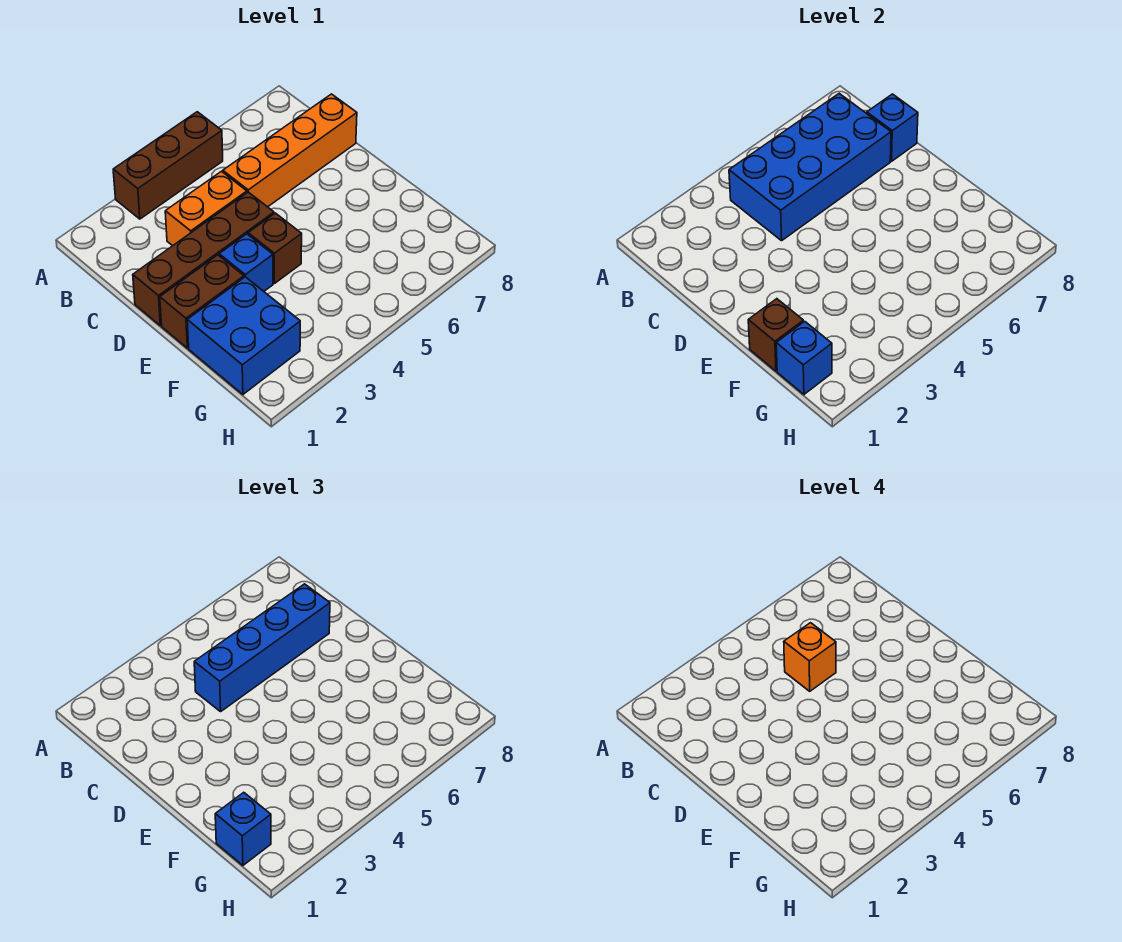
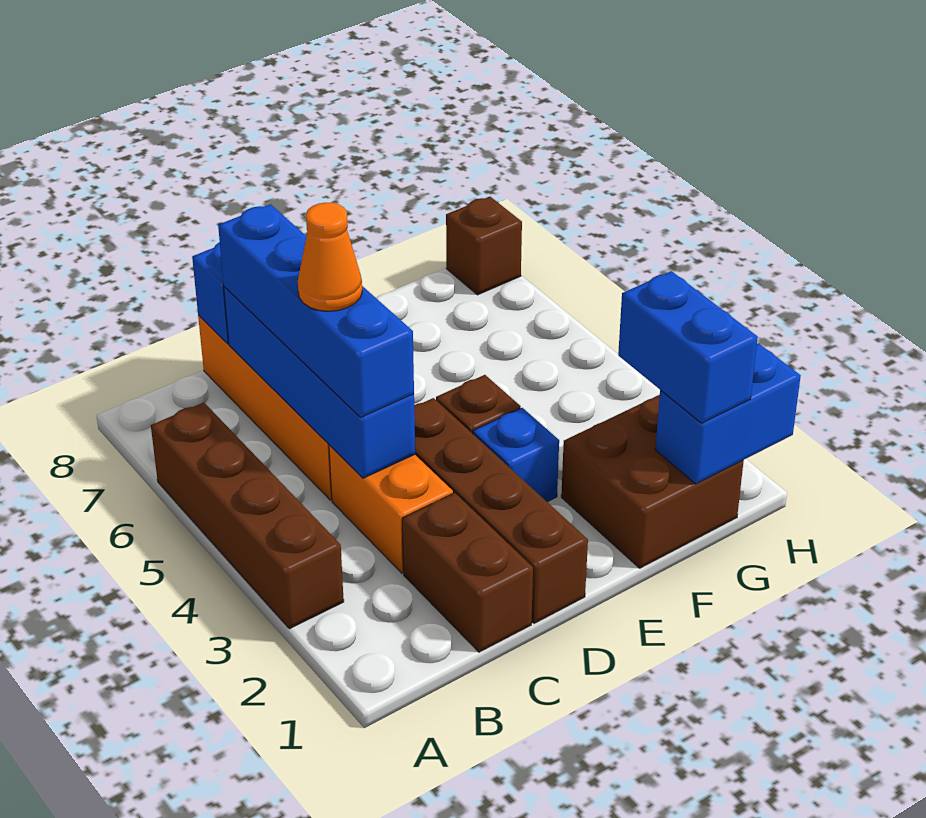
brown brick A3:A5 level 1 -> brown brick A3:A6 level 1
blue brick B4:C7 level 2 -> blue brick C4:C7 level 2
orange brick C5 level 4 -> orange cone C5 level 4
brown brick E1:E2 level 1 -> brown brick C1:C2 level 1
blue brick F1:G2 level 1 -> brown brick F1:G2 level 1
brown brick F1 level 2 -> brown brick H8 level 1
blue brick G1 level 2 -> blue brick G1:H1 level 2
blue brick G1 level 3 -> blue brick G1:G2 level 3

